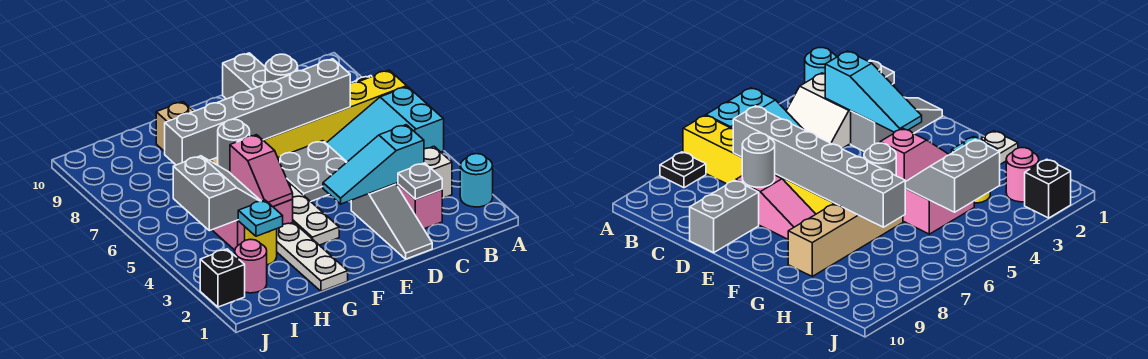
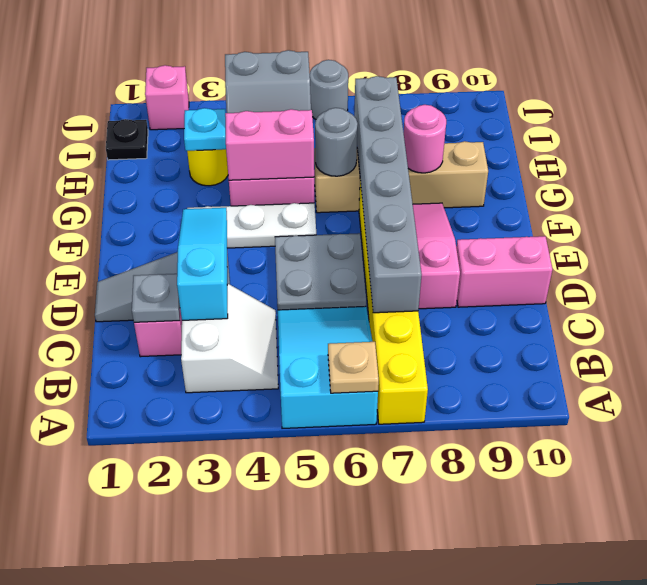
cyan round brick A2 level 1 -> none
none -> tan plate A6 level 2
black plate A8 level 1 -> black plate I1 level 1
grey round brick D8 level 2 -> grey round brick J6 level 1
grey brick D9:D10 level 1 -> pink brick D9:D10 level 1
white plate G1:G3 level 1 -> none
pink slope G4:G5 level 2 top 5 -> pink brick G4:G5 level 2
pink round brick I2 level 1 -> pink round brick G8 level 2
black brick J2 level 1 -> pink brick J2 level 1

